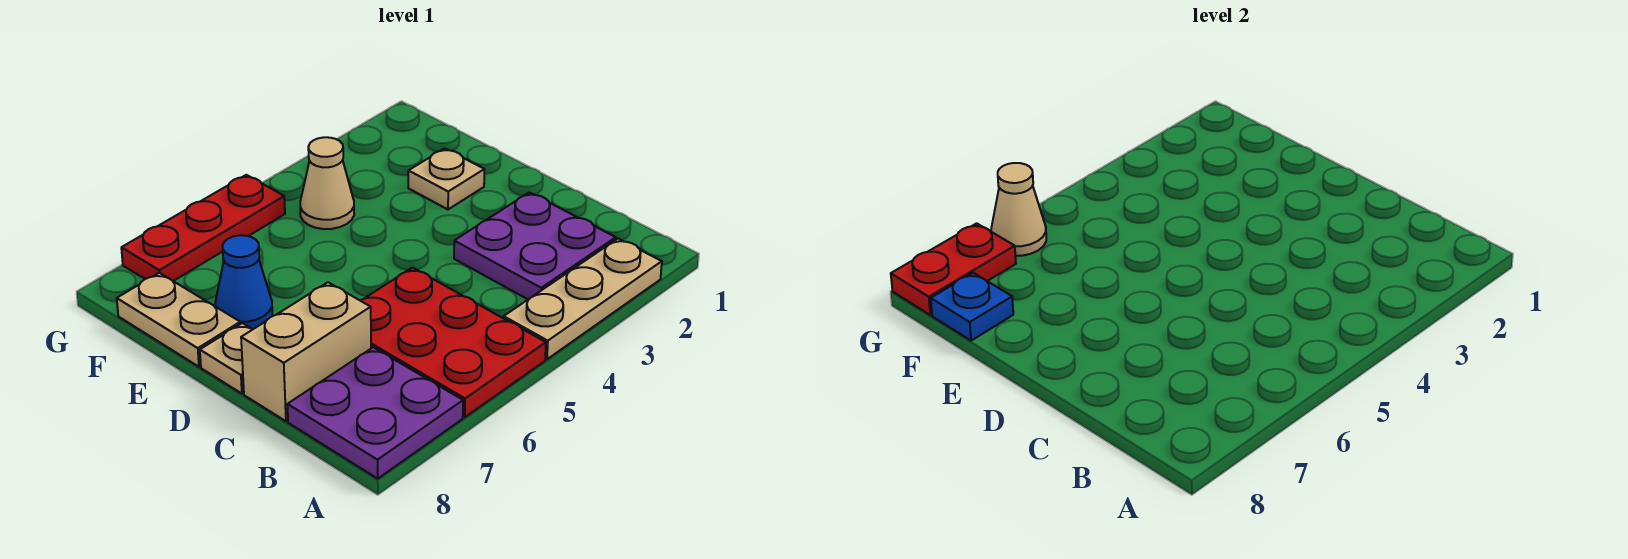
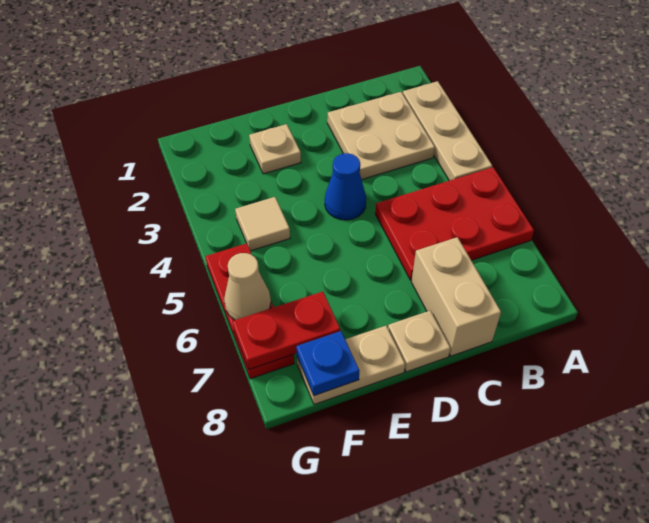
purple plate A7:B8 level 1 -> none
purple plate B2:C3 level 1 -> tan plate B2:C3 level 1
blue cone E7 level 1 -> blue cone D4 level 1
tan cone F4 level 1 -> tan tile F4 level 1
red plate G7:G8 level 2 -> red plate F7:G7 level 2

